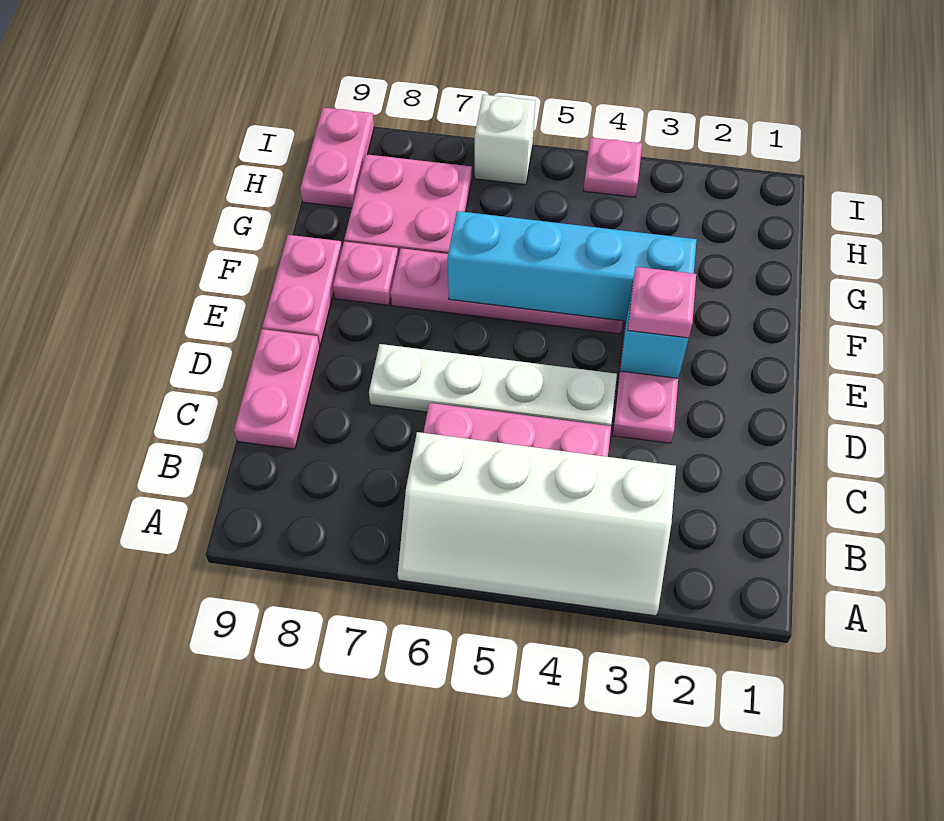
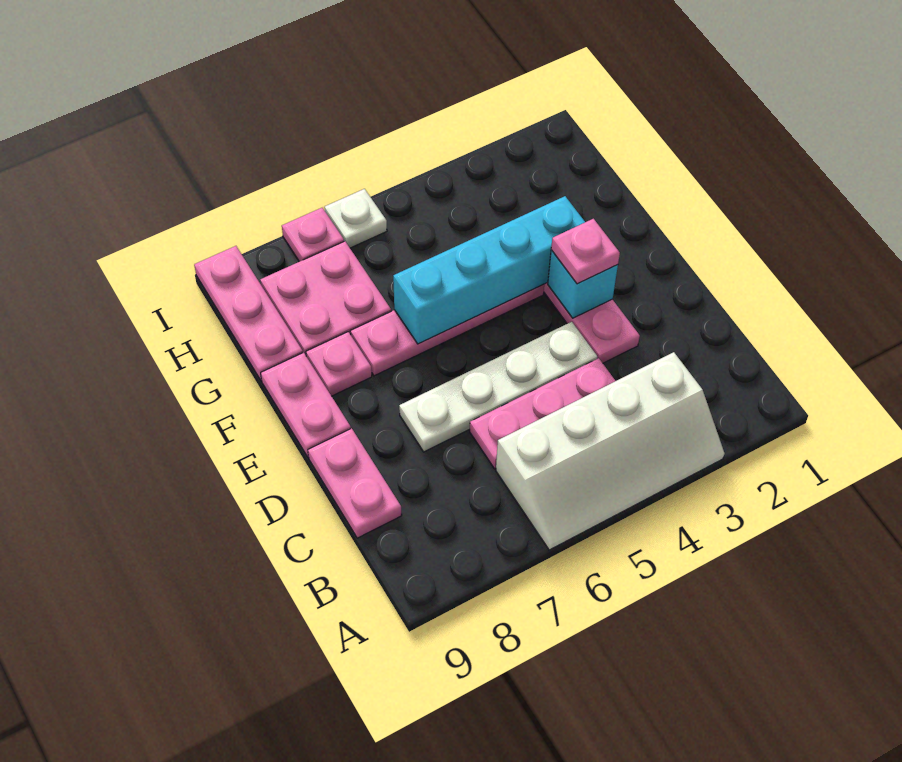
pink plate H9:I9 level 1 -> pink plate G9:I9 level 1
pink plate I4 level 1 -> pink plate I7 level 1
white brick I6 level 1 -> white plate I6 level 1

